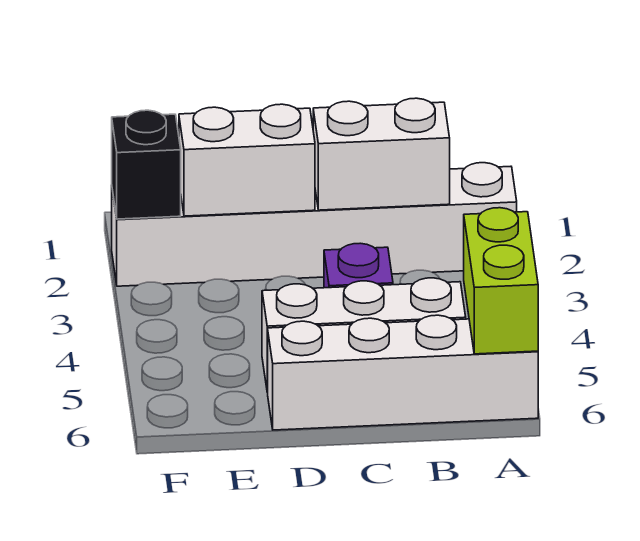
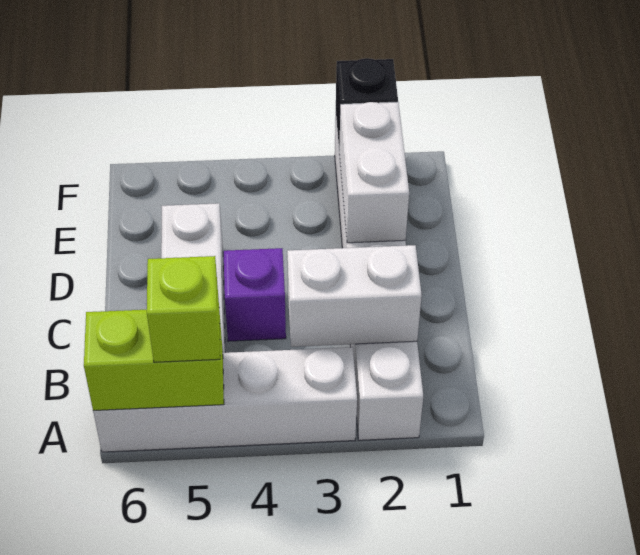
none -> lime brick A5 level 3
white brick A6:D6 level 1 -> white brick A3:A6 level 1
white brick B2:C2 level 2 -> white brick B2:B3 level 2

